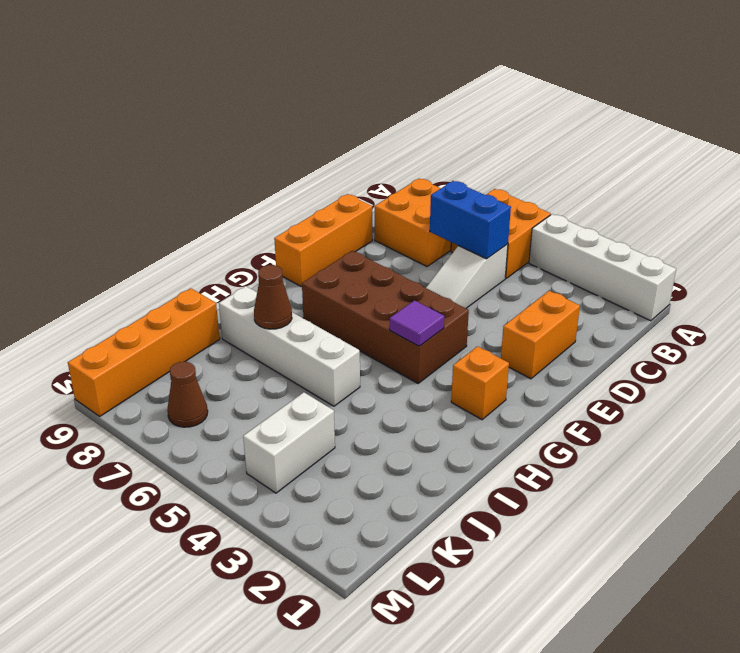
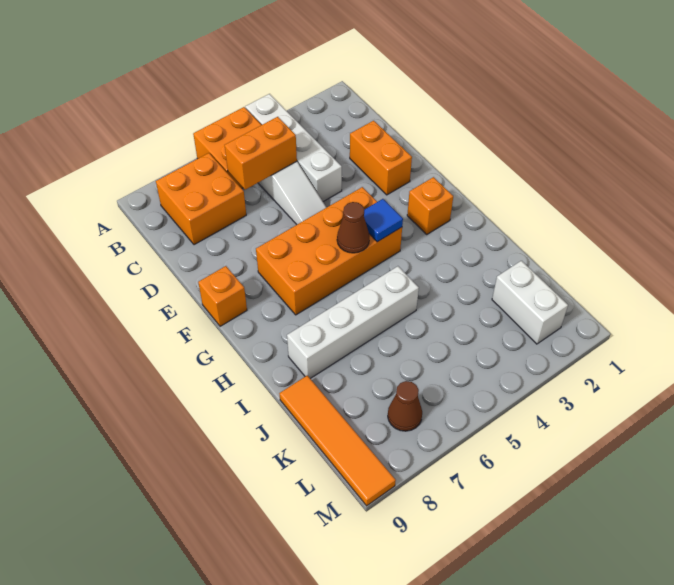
white brick A1:A4 level 1 -> white brick A4:D4 level 1
blue brick C5:C6 level 2 -> orange brick C5:C6 level 2
orange brick D9:F9 level 1 -> orange brick F9 level 1
brown brick F4:G7 level 1 -> orange brick F4:G7 level 1
purple tile G4 level 2 -> blue tile G4 level 2
brown cone I7 level 2 -> brown cone G5 level 2
orange brick J9:M9 level 1 -> orange tile J9:M9 level 1
white brick K4:L4 level 1 -> white brick K2:L2 level 1

